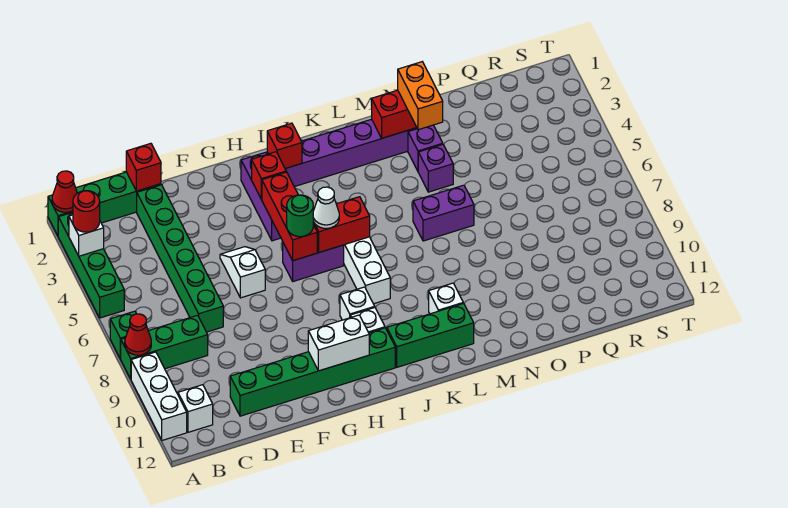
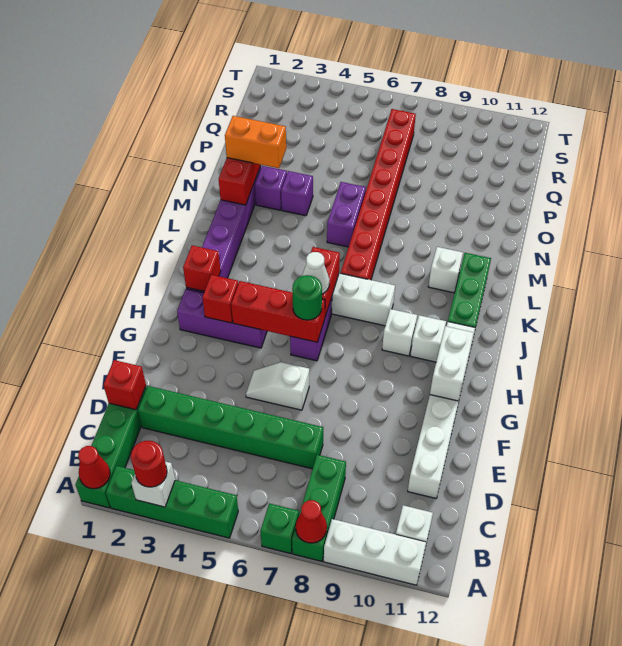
green brick D11:I11 level 1 -> white brick D11:I11 level 1
none -> red brick K7:R7 level 1

